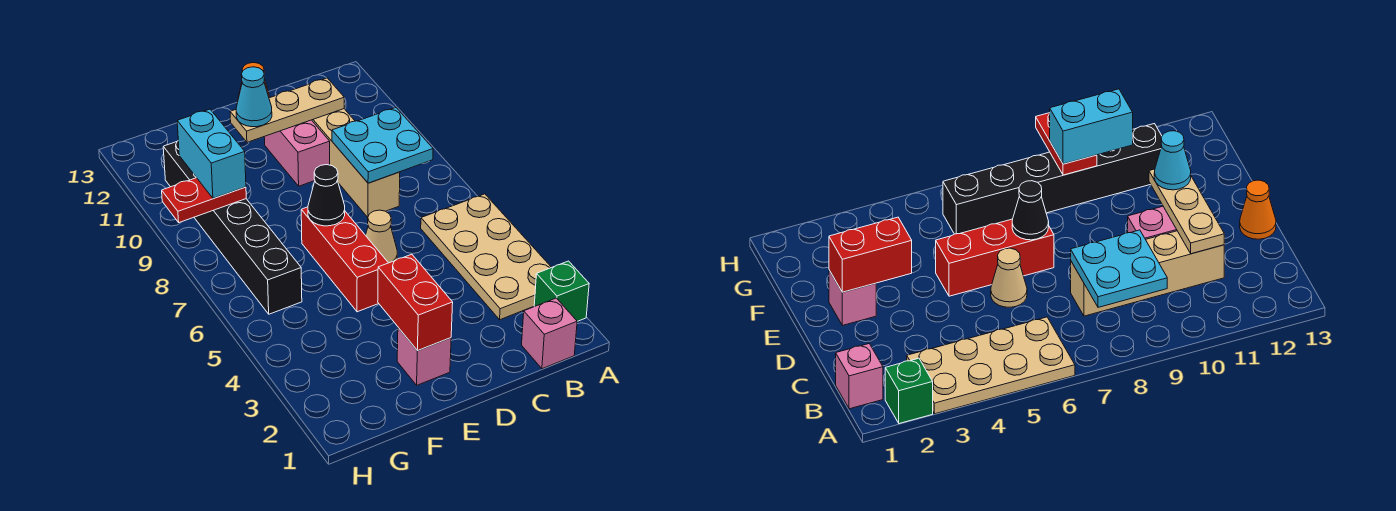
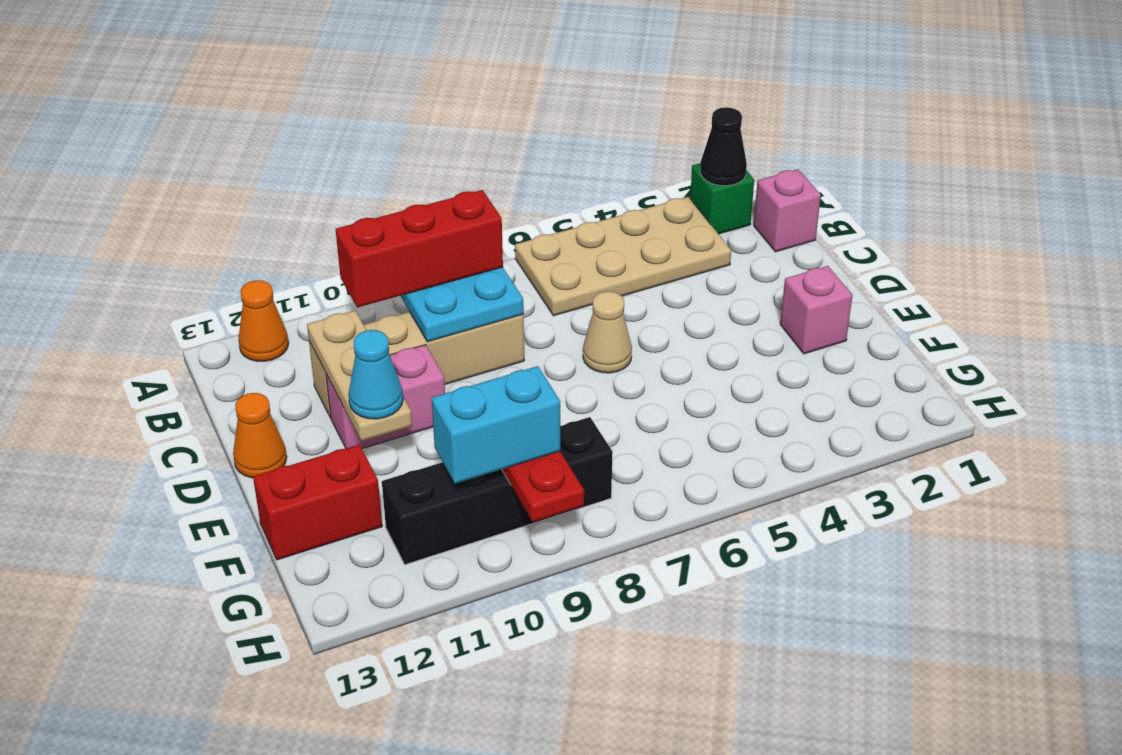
none -> orange cone A12 level 1
red brick E2:E3 level 2 -> red brick F12:F13 level 1
red brick E5:E7 level 1 -> red brick B8:B10 level 3
black cone E7 level 2 -> black cone A2 level 2
black brick G6:G11 level 1 -> black brick G8:G11 level 1

